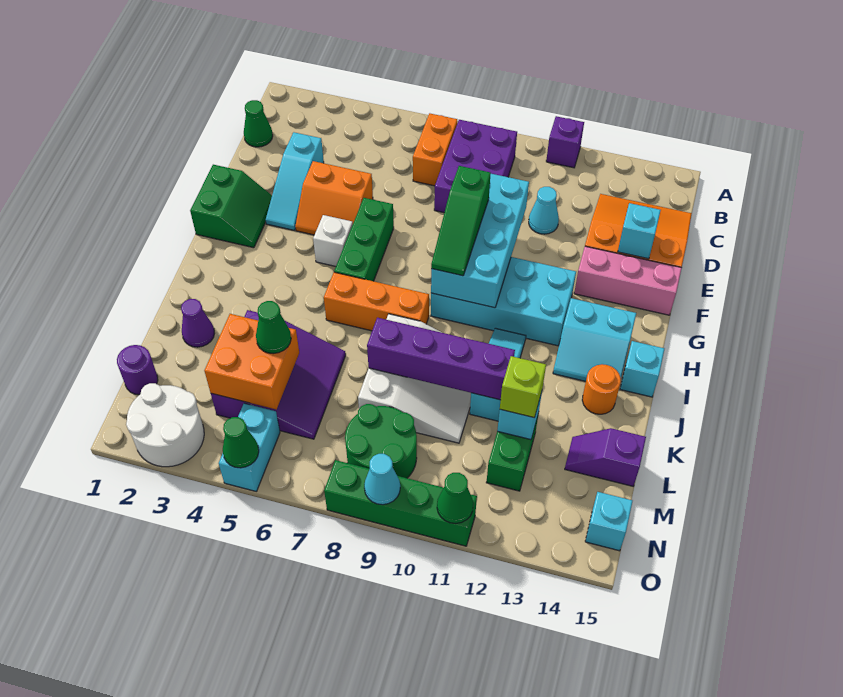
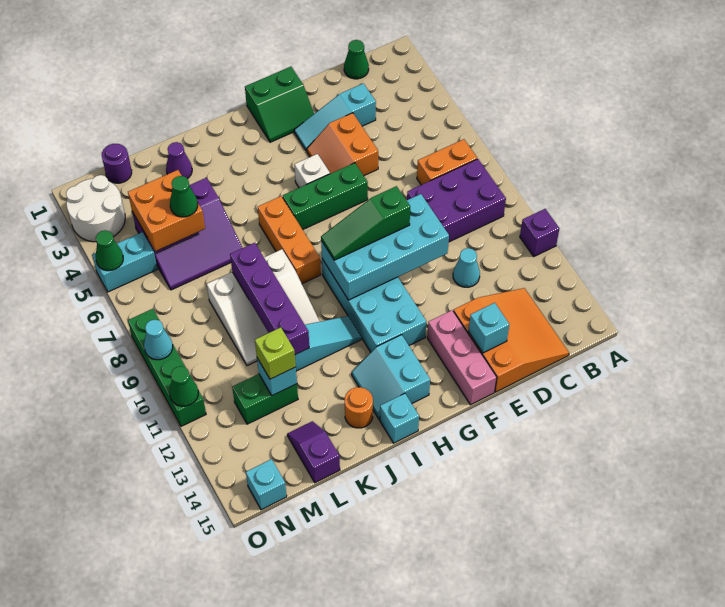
green round brick M8:N9 level 1 -> none

